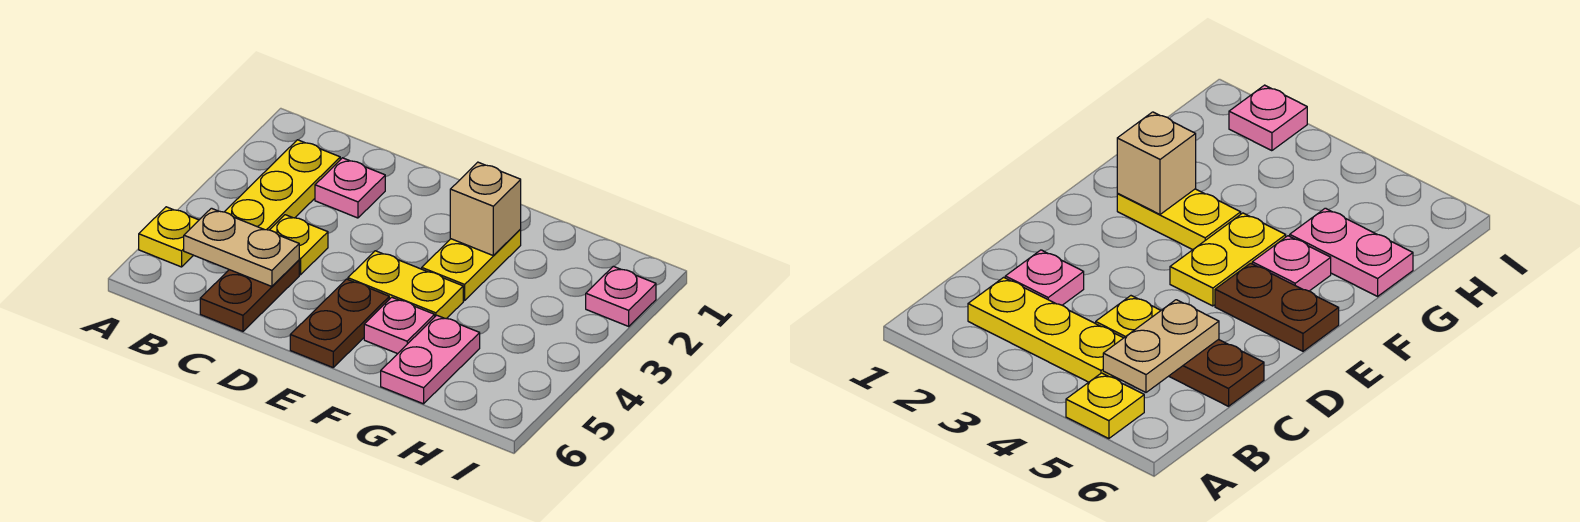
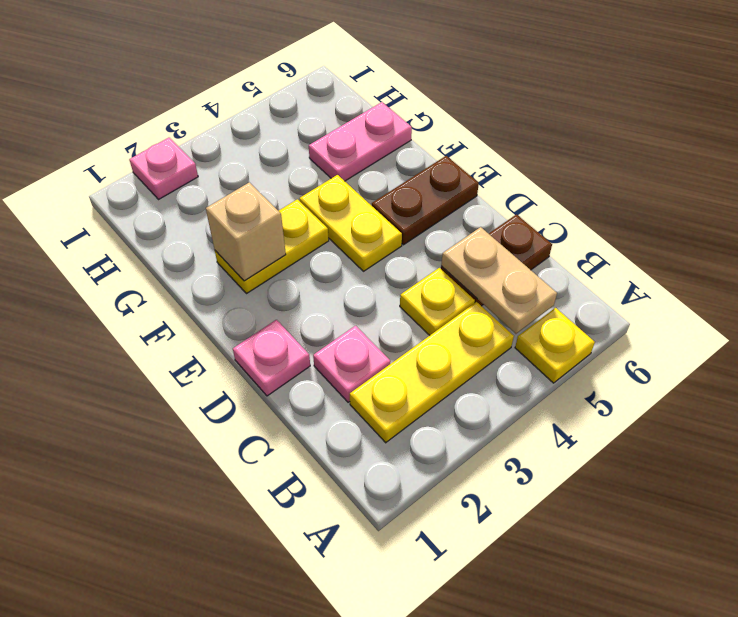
pink plate F5 level 1 -> pink plate D1 level 1

